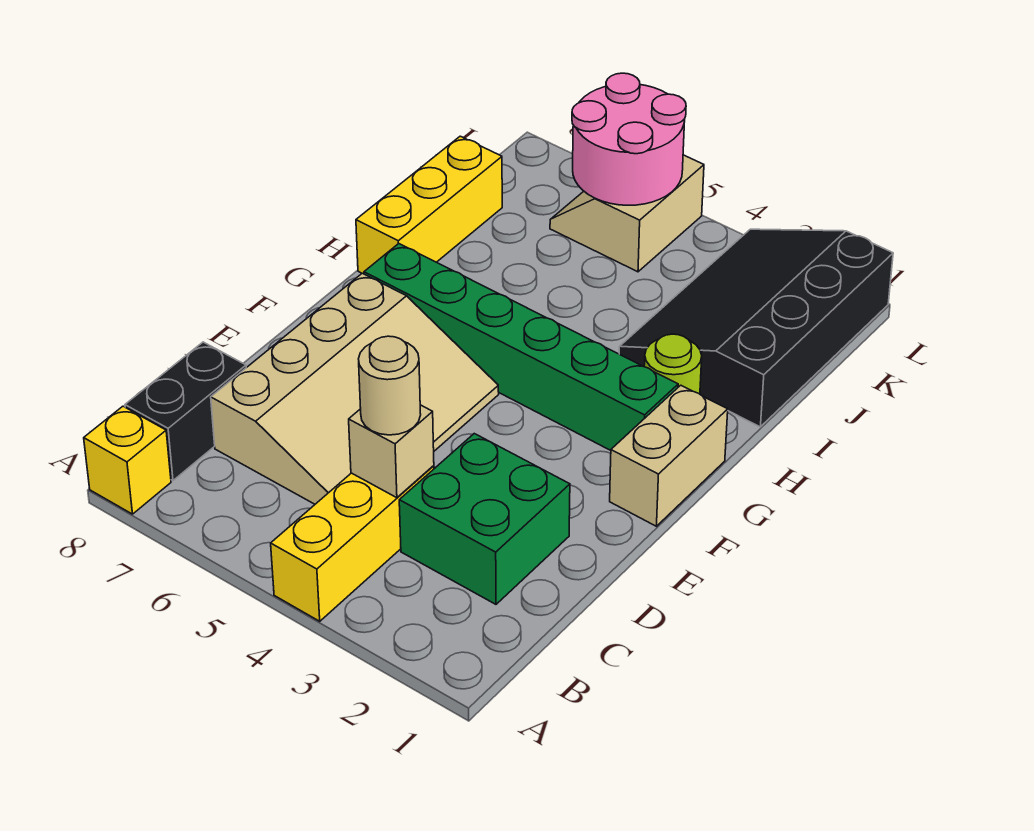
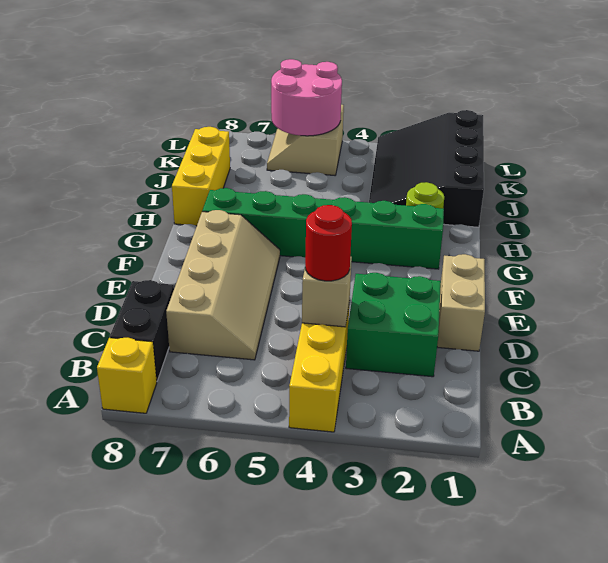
tan round brick C4 level 3 -> red round brick C4 level 3
tan slope C5:F7 level 1 top 7 -> tan slope C6:F7 level 1 top 7
tan brick F1:G1 level 1 -> tan brick D1:E1 level 1

